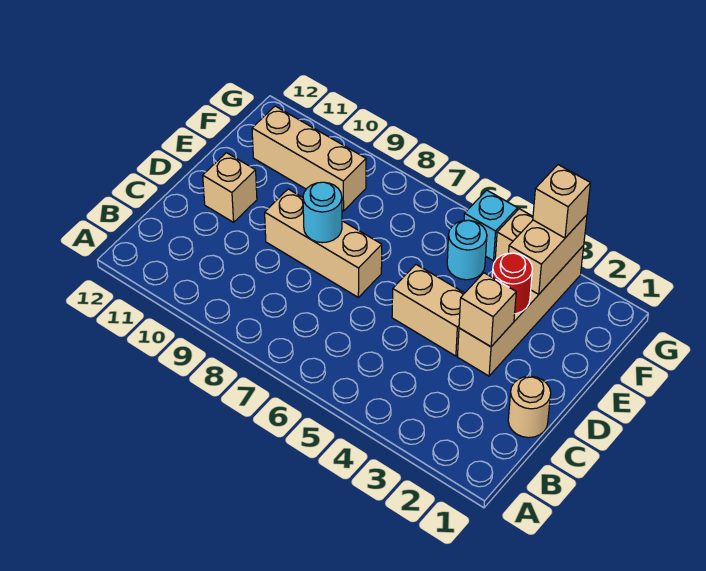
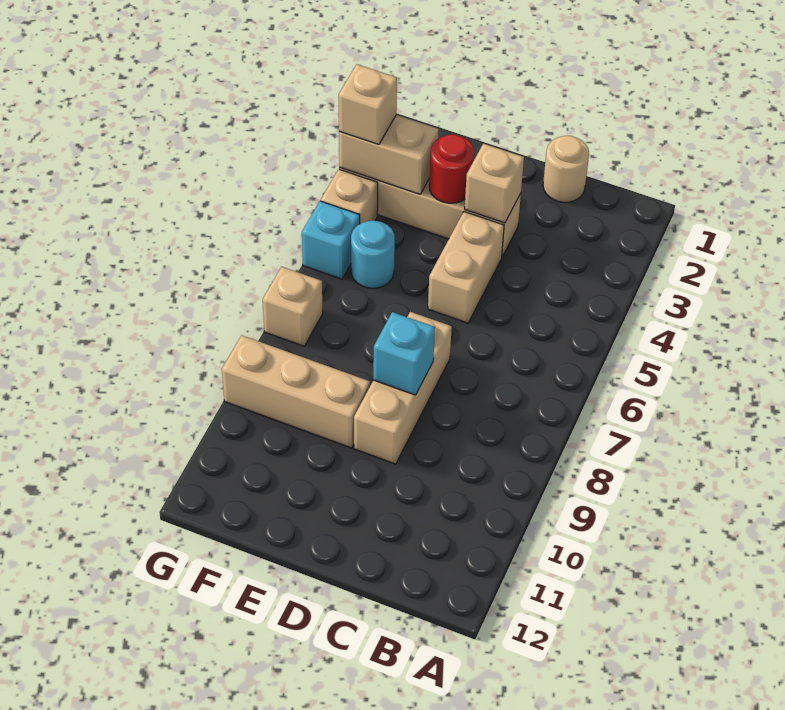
cyan round brick D8 level 2 -> cyan brick D8 level 2
tan brick D11 level 1 -> tan brick G7 level 1
tan brick F9:F11 level 1 -> tan brick E9:G9 level 1

